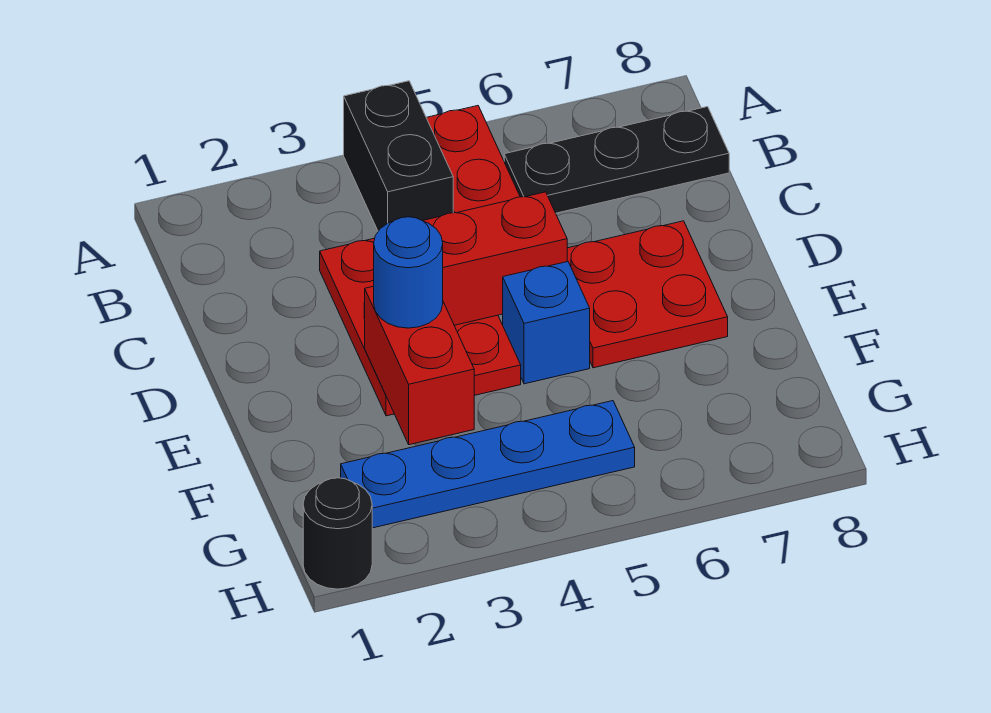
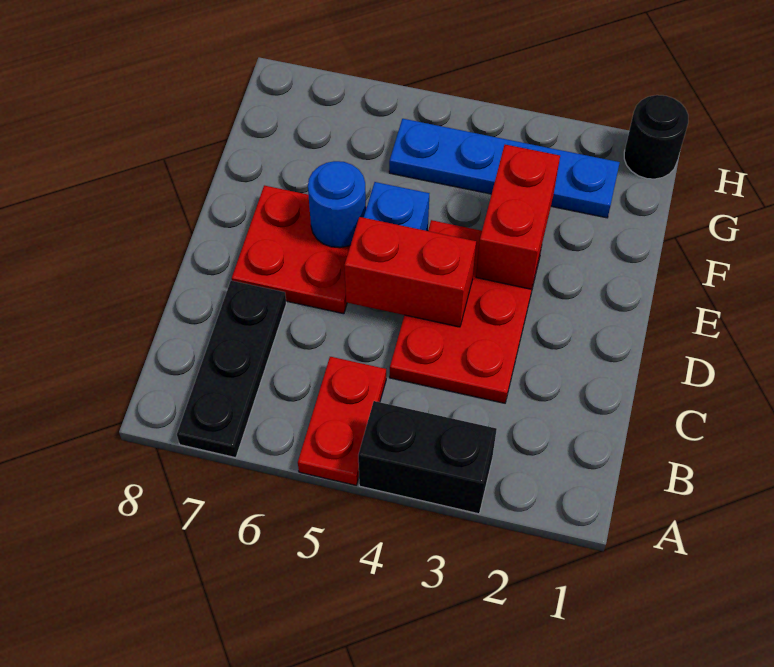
black brick A4:B4 level 1 -> black brick A3:A4 level 1
black plate B6:B8 level 1 -> black plate A7:C7 level 1
blue round brick E3 level 3 -> blue round brick E6 level 2

